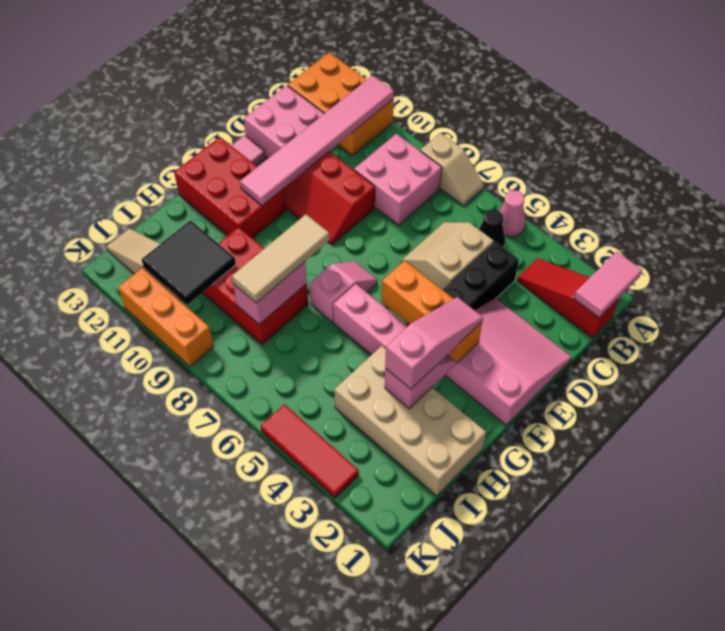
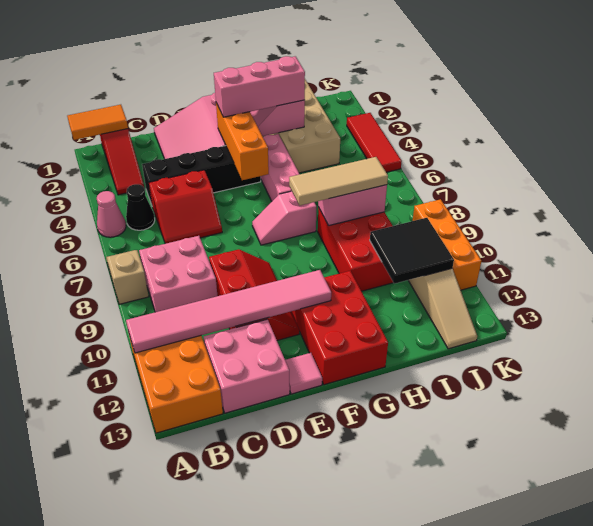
pink tile A1:B1 level 2 -> orange tile A1:B1 level 2
tan slope C5:D6 level 1 top 5 -> red slope C5:D6 level 1 top 5
pink slope F3:H3 level 3 top H -> pink brick F3:H3 level 3

